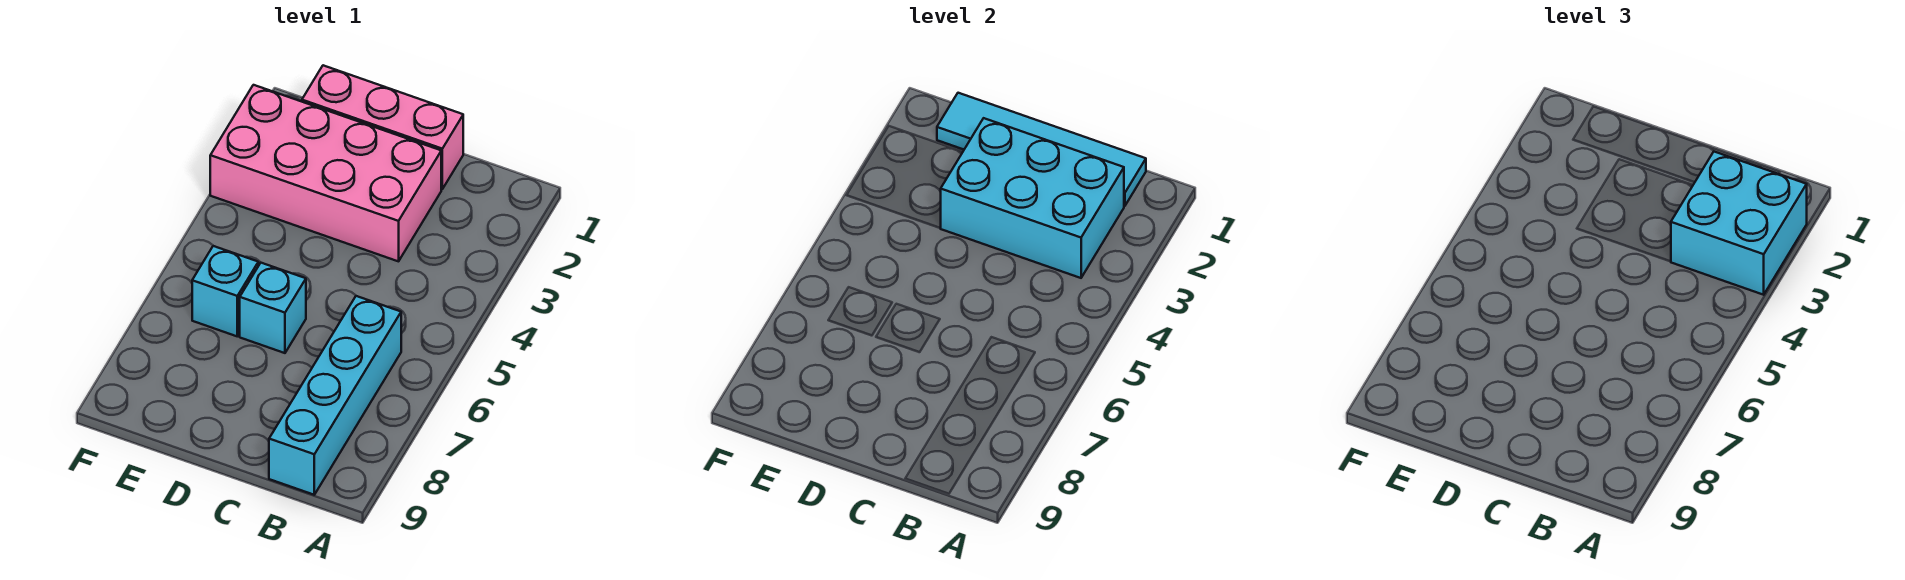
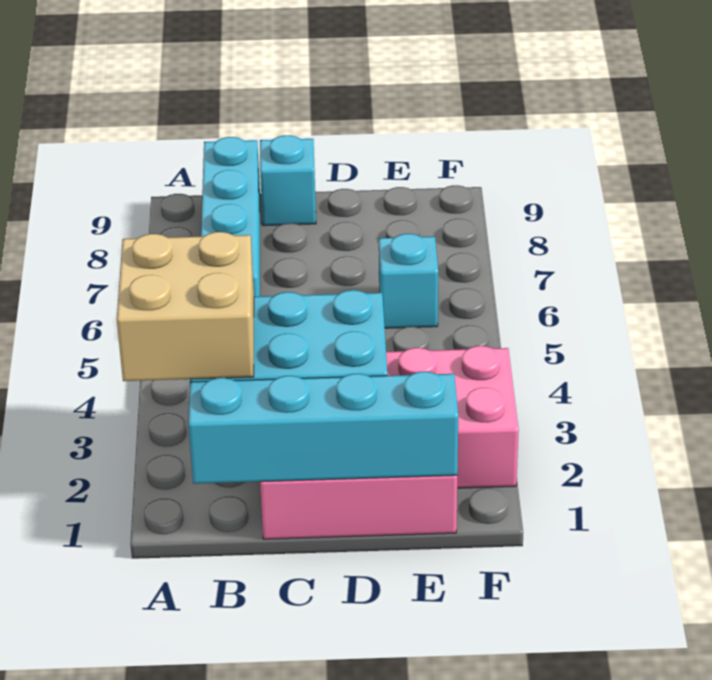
cyan brick A2:B3 level 3 -> tan brick A2:B3 level 3
cyan tile B1:E1 level 2 -> cyan brick B1:E1 level 2
cyan brick D6 level 1 -> cyan brick C9 level 1

